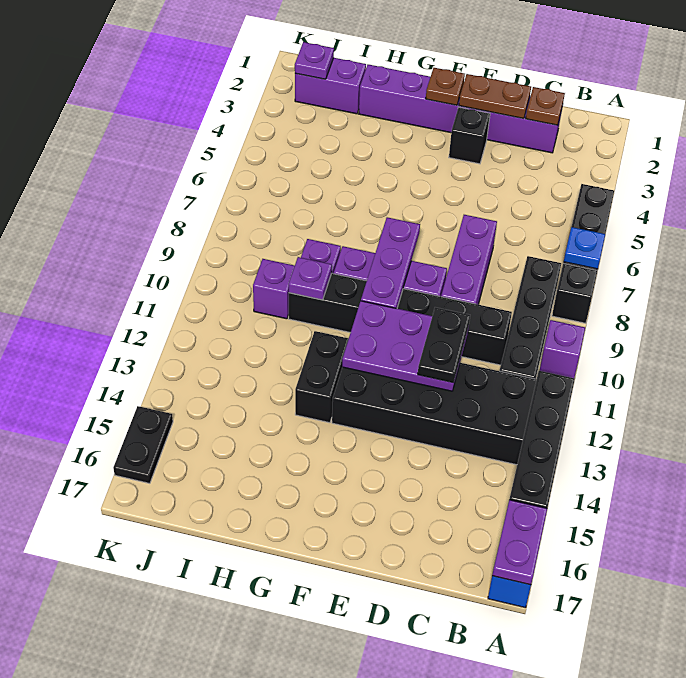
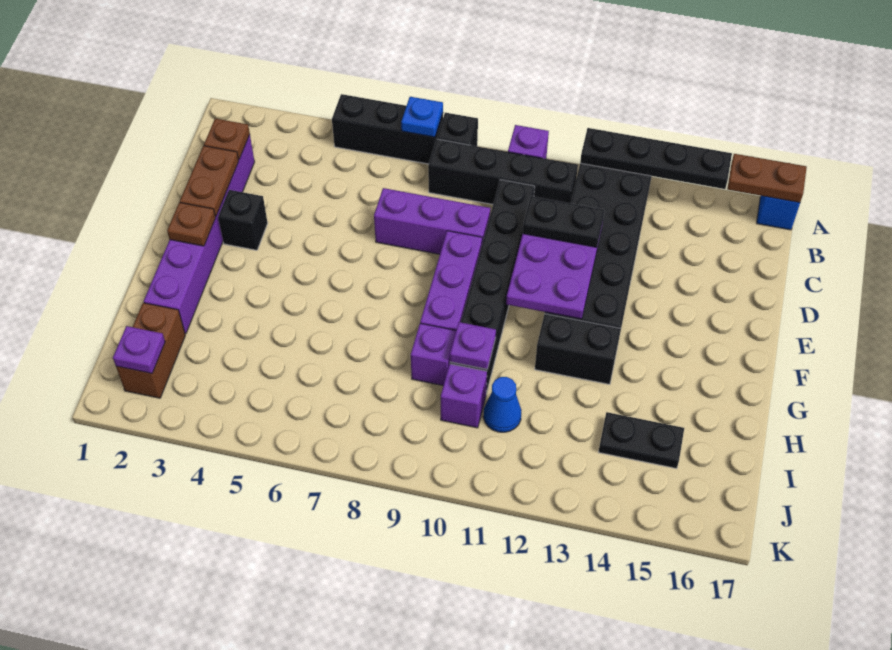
purple plate A16:A17 level 2 -> brown plate A16:A17 level 2
purple plate F8:F10 level 2 -> none
purple brick I2:J2 level 1 -> brown brick I2:J2 level 1
none -> blue cone I11 level 1
black plate K15:K16 level 1 -> black plate I14:I15 level 1

